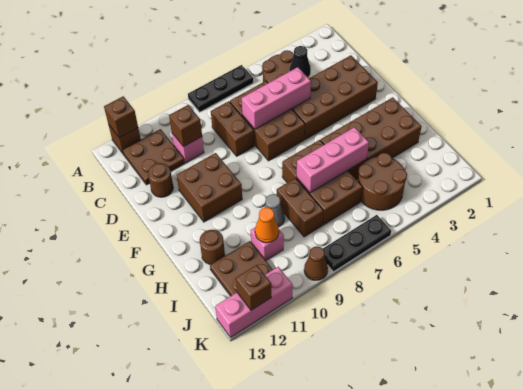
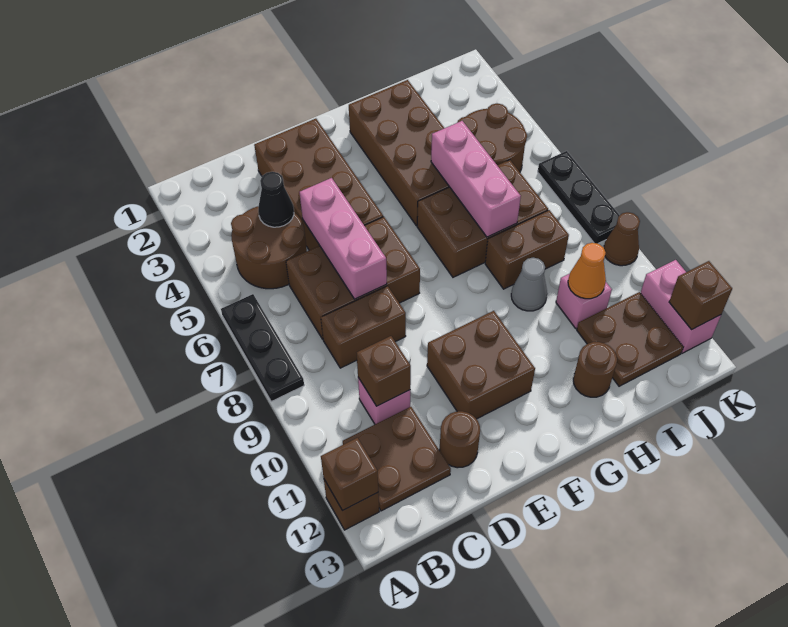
pink brick K11:K13 level 1 -> pink brick K11:K12 level 1

